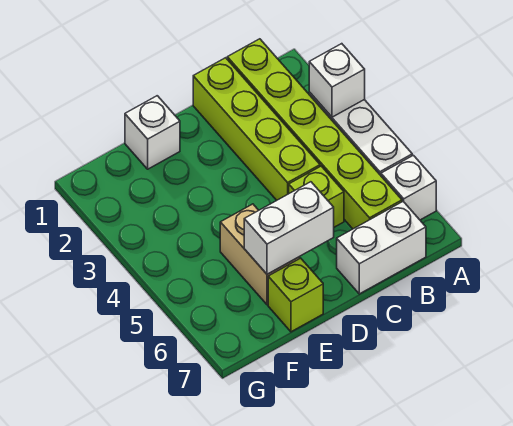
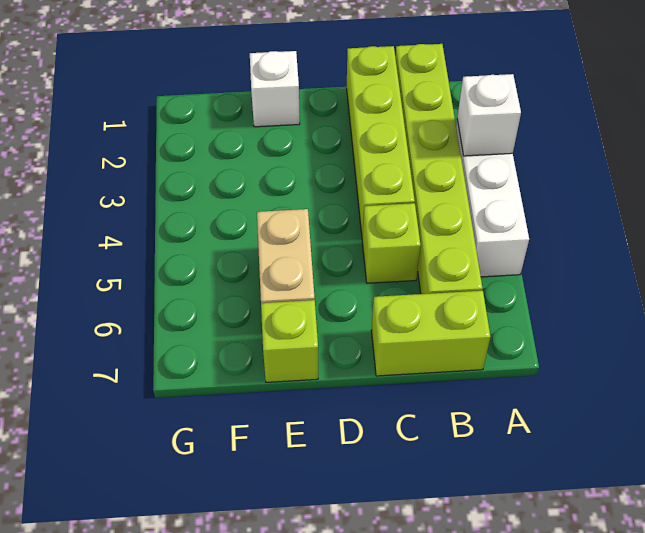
white brick A6 level 1 -> none
white brick B7:C7 level 1 -> lime brick B7:C7 level 1
white brick D6:E6 level 2 -> none

